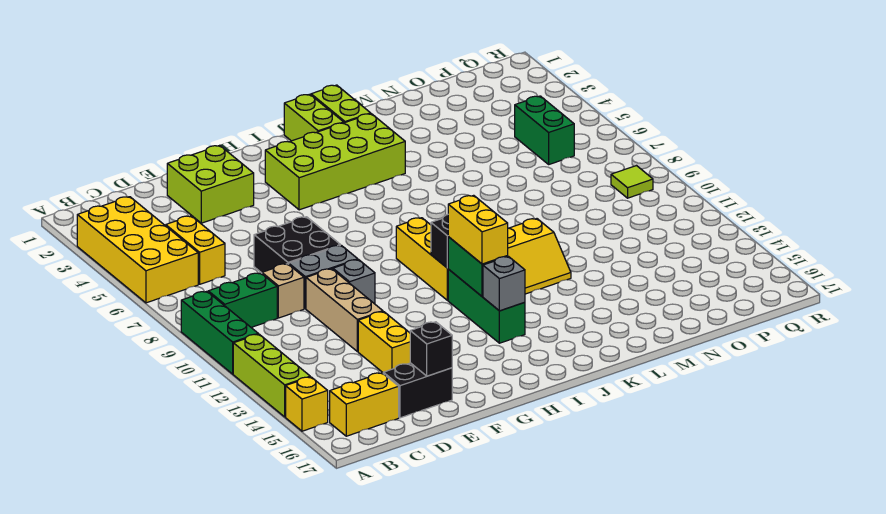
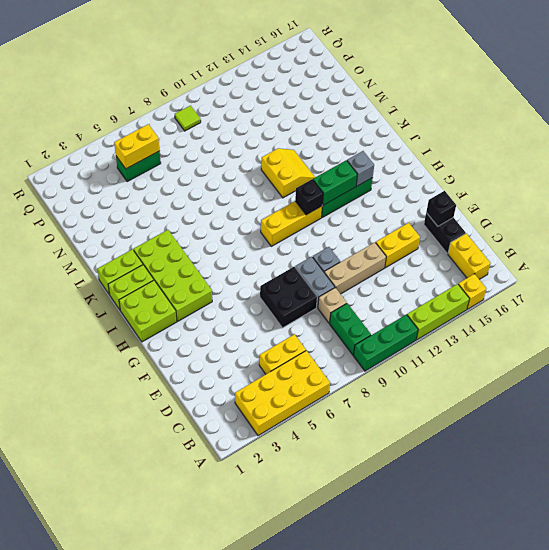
lime brick E2:F3 level 1 -> lime brick H1:I2 level 1
yellow brick I12:I13 level 3 -> yellow brick P5:P6 level 2

